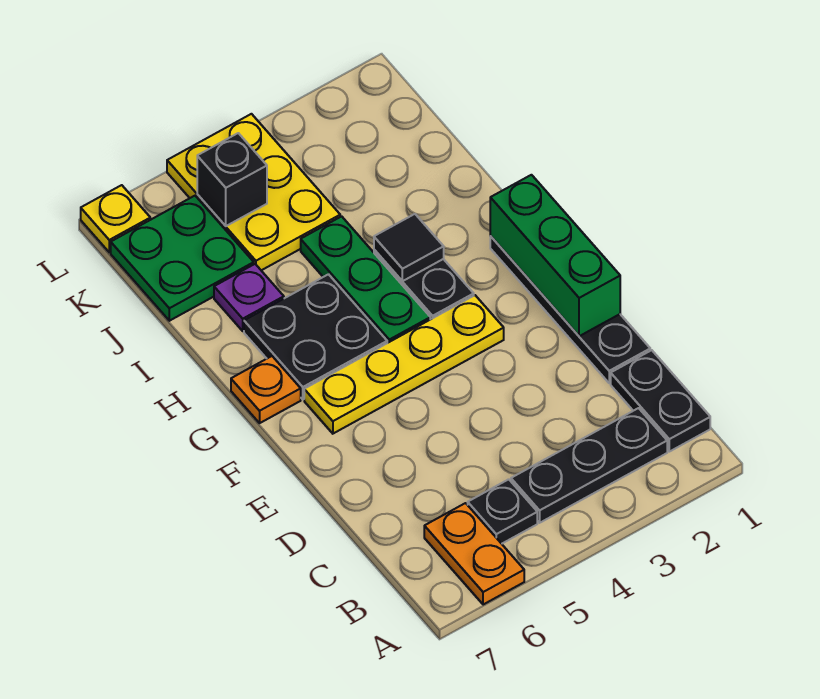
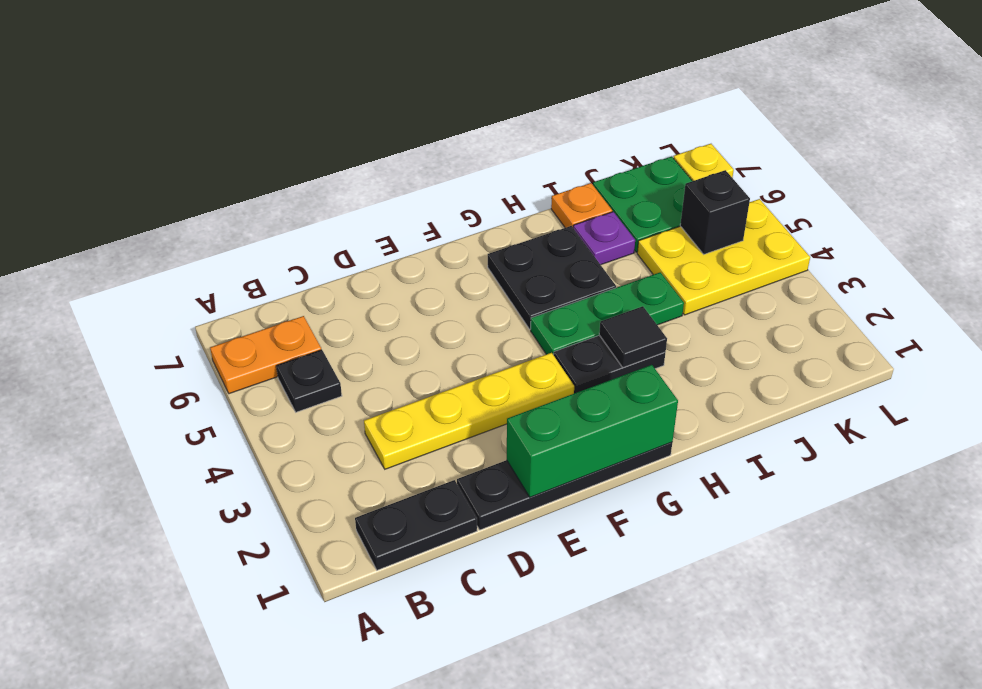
black plate B2:B4 level 1 -> none
yellow plate F3:F6 level 1 -> yellow plate C3:F3 level 1
orange plate G7 level 1 -> orange plate I7 level 1

